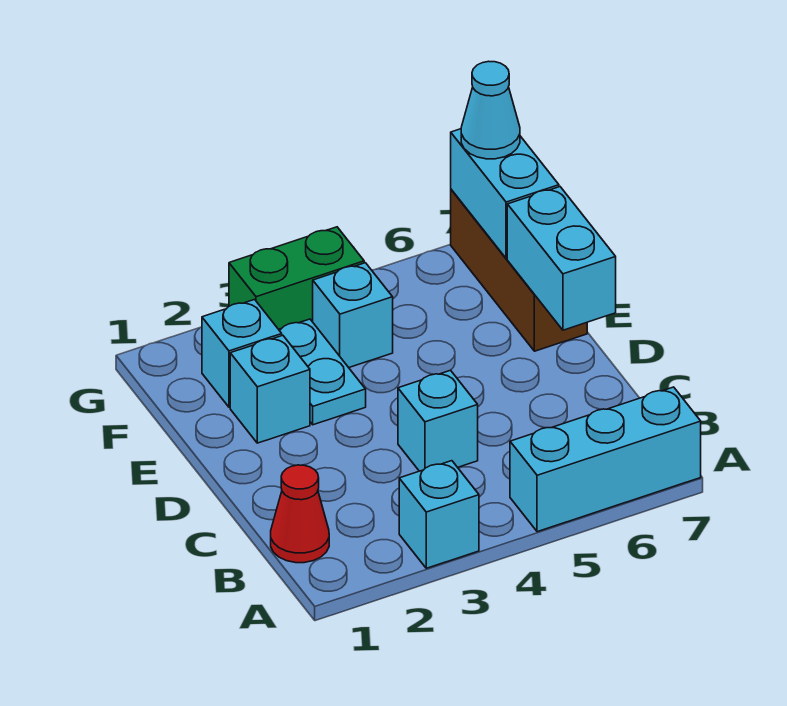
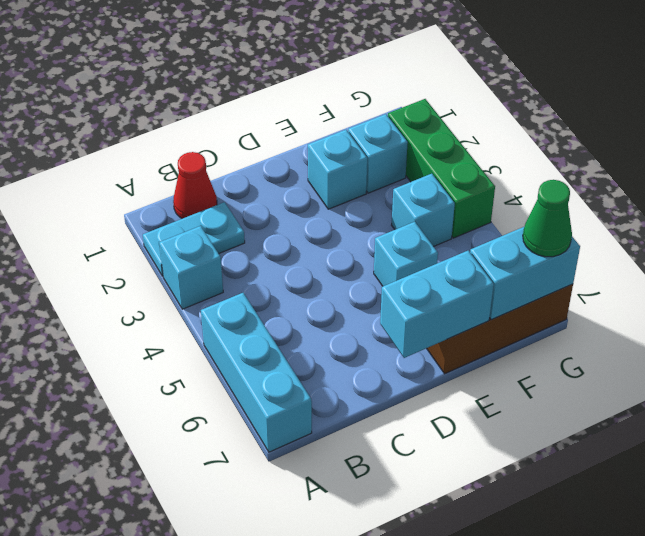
cyan brick C4 level 1 -> cyan brick E5 level 1
cyan plate E3:F3 level 1 -> cyan plate A2:B2 level 1
green brick G3:G4 level 1 -> green brick G2:G4 level 1
cyan cone G7 level 3 -> green cone G7 level 3

